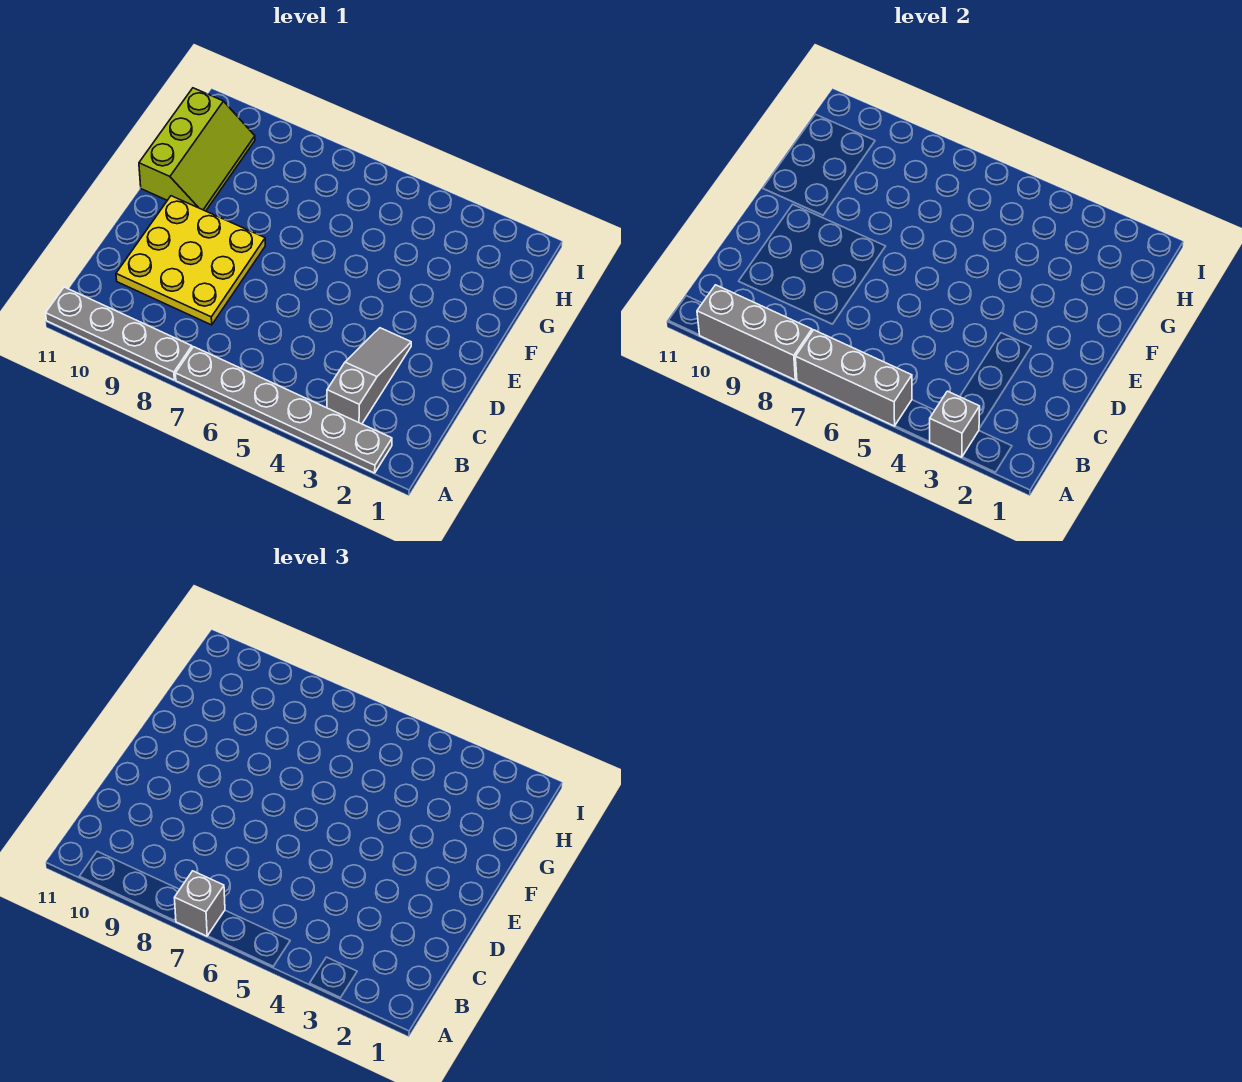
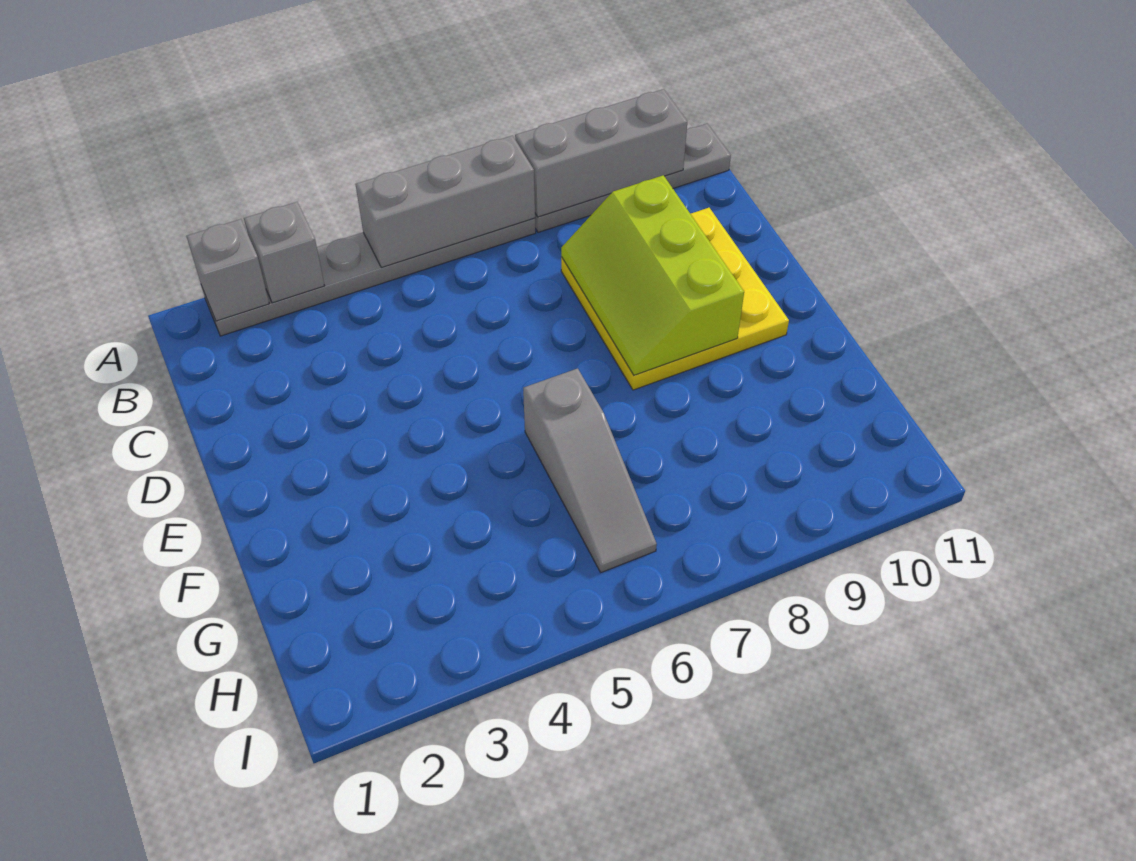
grey brick A7 level 3 -> grey brick A2 level 2
grey slope B3:D3 level 1 top B -> grey slope F6:H6 level 1 top F
lime slope F10:H11 level 1 top 11 -> lime slope C8:E9 level 2 top 9

